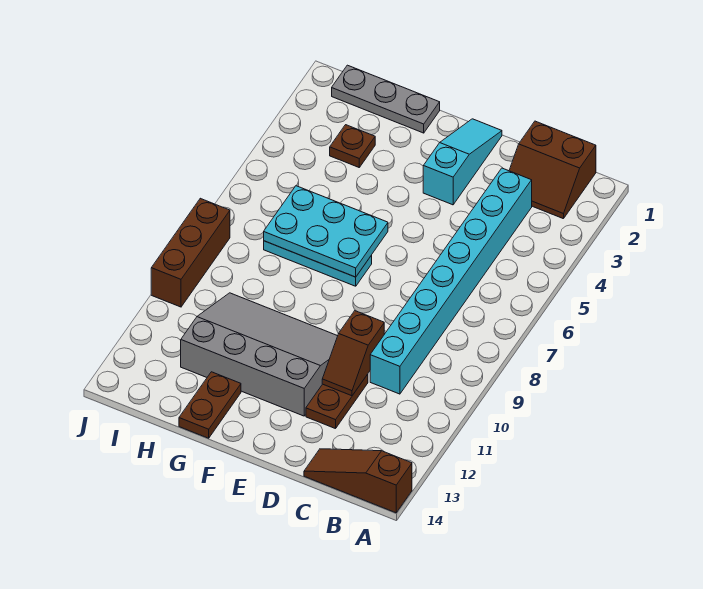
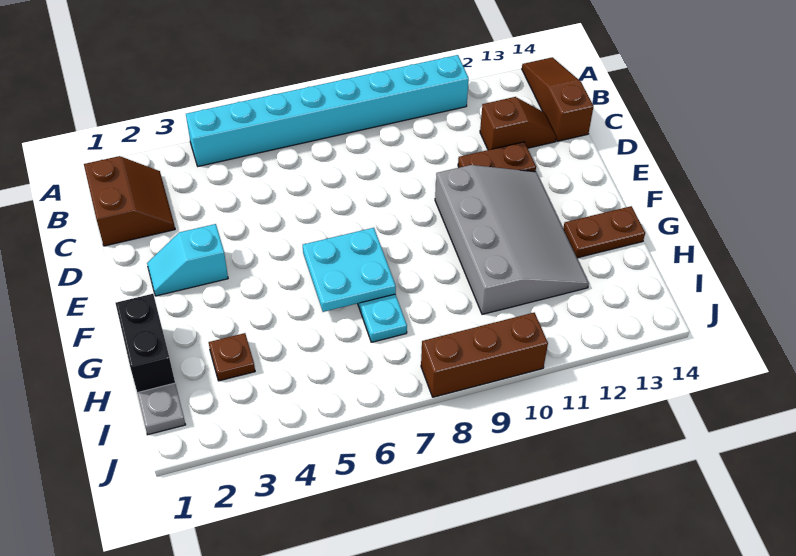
brown slope A14:C14 level 1 top A -> brown slope A14:C14 level 1 top C
cyan brick C3:C10 level 1 -> cyan brick A4:A11 level 1
brown slope D10:D11 level 2 top 10 -> brown slope C12:C13 level 1 top 12
cyan slope E1:E3 level 1 top 3 -> cyan slope E2:E3 level 1 top 3
grey slope E10:H12 level 1 top 12 -> grey slope E10:H12 level 1 top 10
cyan plate F6:H7 level 2 -> cyan plate F6:G7 level 2
none -> black brick G1:H1 level 2

